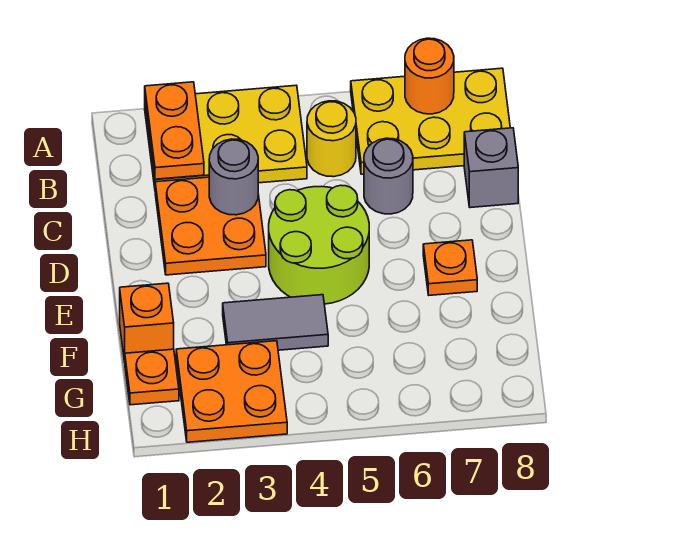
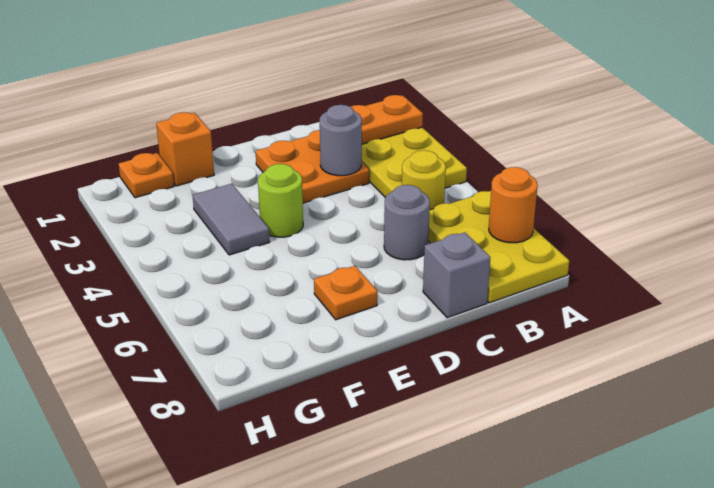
lime round brick D4:E5 level 1 -> lime round brick E4 level 1
orange plate G2:H3 level 1 -> none

